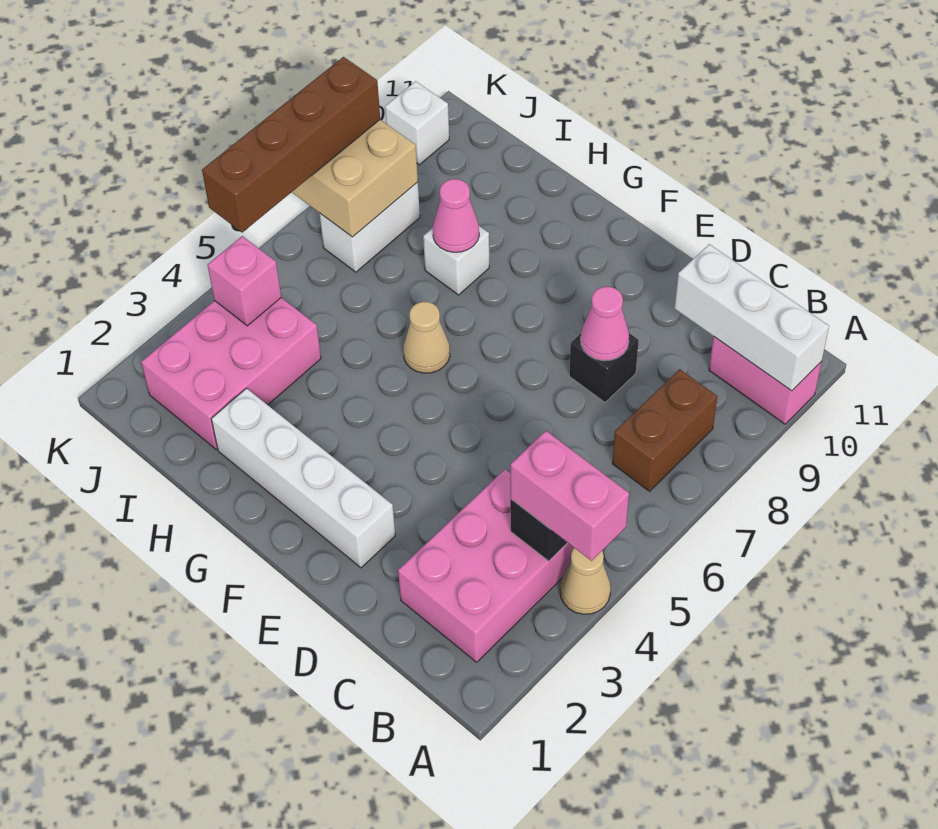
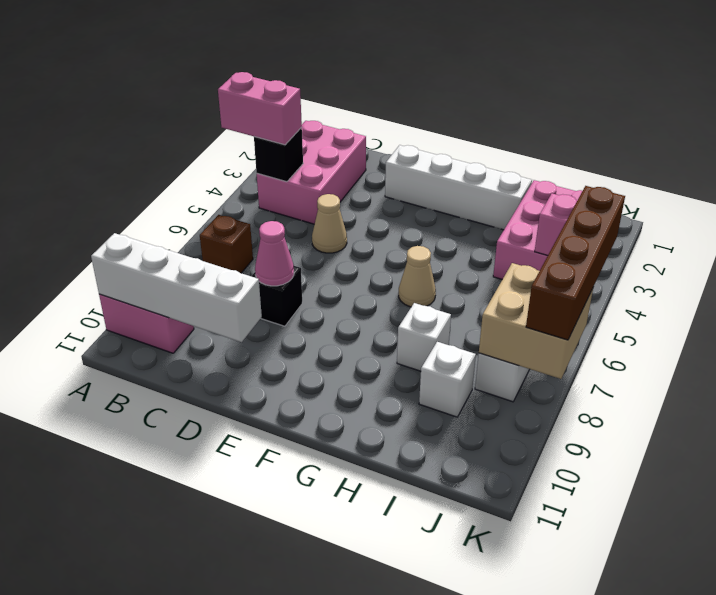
tan cone A4 level 1 -> tan cone D5 level 1
white brick A10:C10 level 2 -> white brick A10:D10 level 2
brown brick B7:B8 level 1 -> brown brick B7 level 1
pink cone H8 level 2 -> none
white brick K10 level 1 -> white brick I9 level 1

